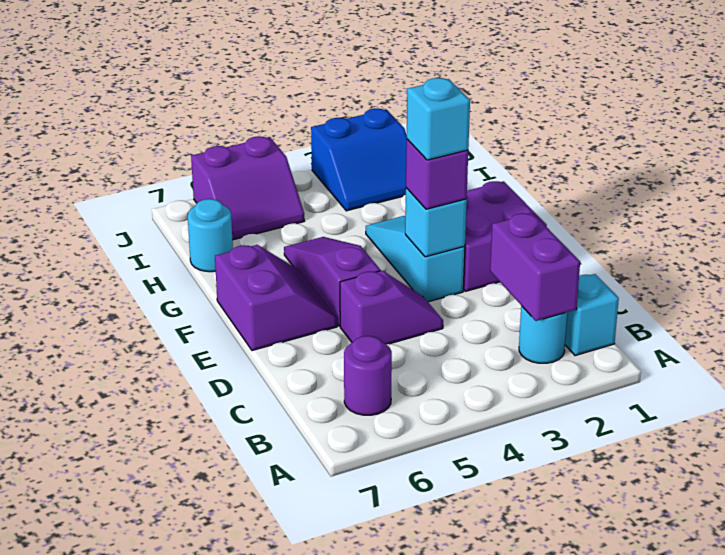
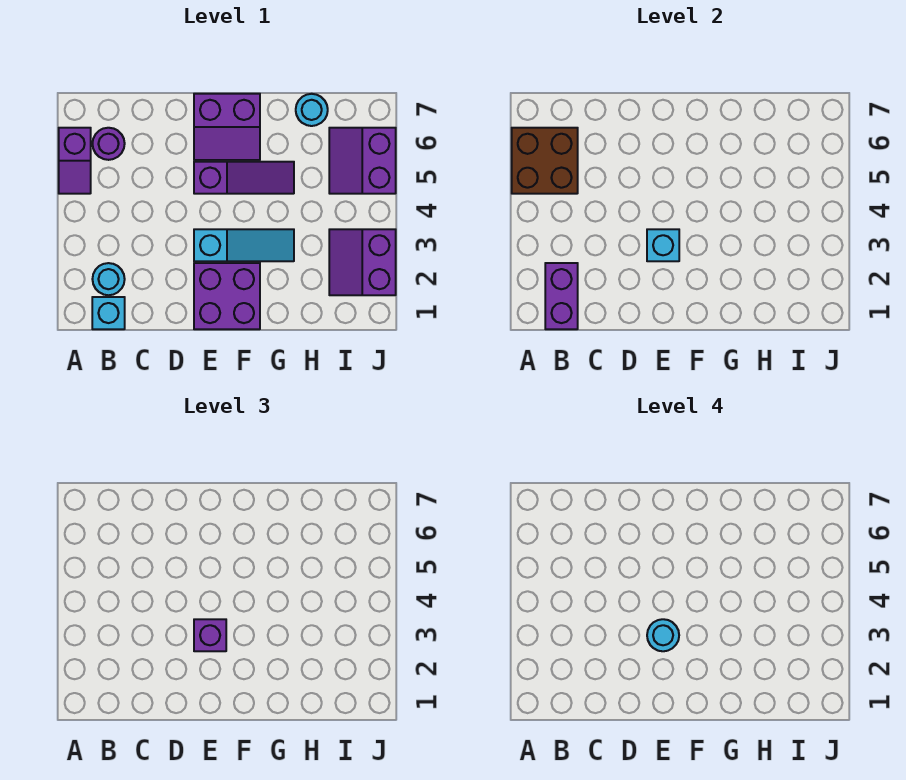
none -> brown brick A5:B6 level 2
purple brick B2:C2 level 2 -> purple brick B1:B2 level 2
purple slope D4:D5 level 1 top 5 -> purple slope A5:A6 level 1 top 6
cyan brick E3 level 4 -> cyan round brick E3 level 4
blue slope I2:J3 level 1 top J -> purple slope I2:J3 level 1 top J

